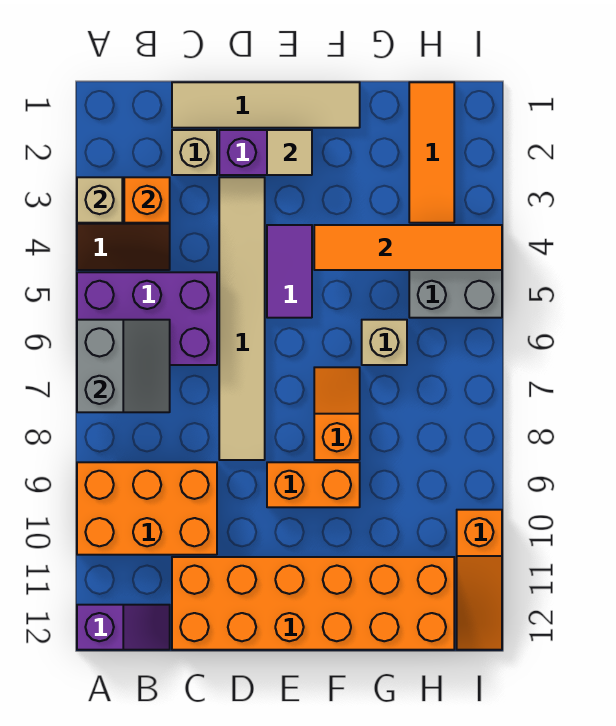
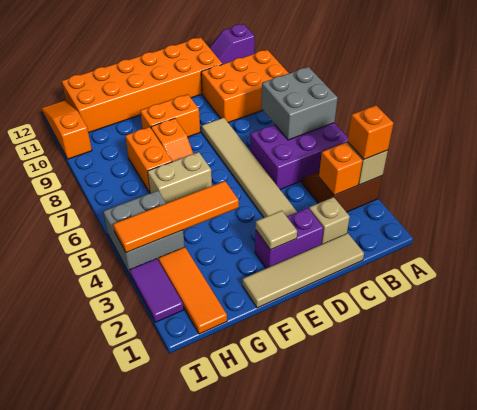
none -> orange brick A3 level 3
grey slope A6:B7 level 2 top A -> grey brick A6:B7 level 2
purple tile E4:E5 level 1 -> purple tile I2:I3 level 1
tan brick G6 level 1 -> tan brick F6:G6 level 1
none -> orange brick G7:G8 level 1

